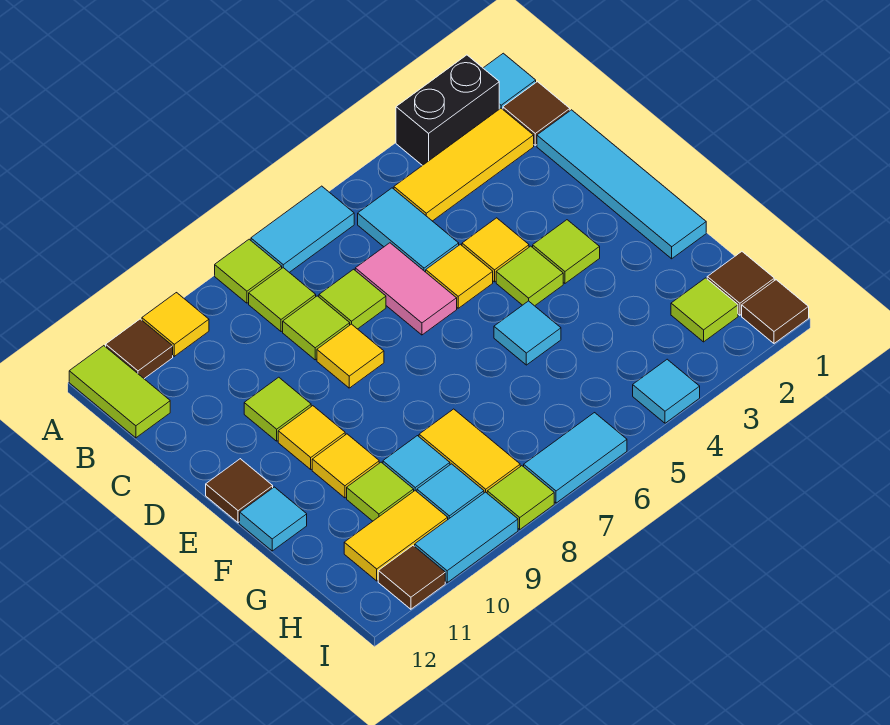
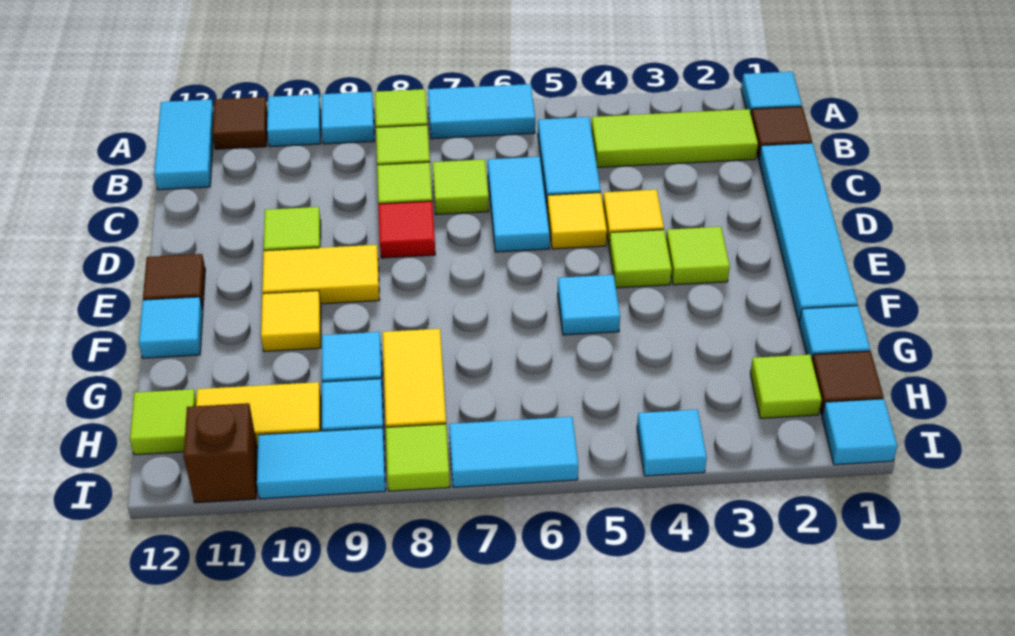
black brick A2:A3 level 1 -> none
none -> cyan tile A9 level 1
yellow tile A10 level 1 -> cyan tile A10 level 1
lime tile A12:B12 level 1 -> cyan tile A12:B12 level 1
yellow tile B2:B4 level 1 -> lime tile B2:B4 level 1
pink tile C6:D6 level 1 -> cyan tile C6:D6 level 1
yellow tile D8 level 1 -> red tile D8 level 1
yellow tile E10 level 1 -> yellow tile E9:E10 level 1
none -> cyan tile G1 level 1
lime tile G10 level 1 -> lime tile H12 level 1
brown tile I1 level 1 -> cyan tile I1 level 1
brown tile I11 level 1 -> brown brick I11 level 1

